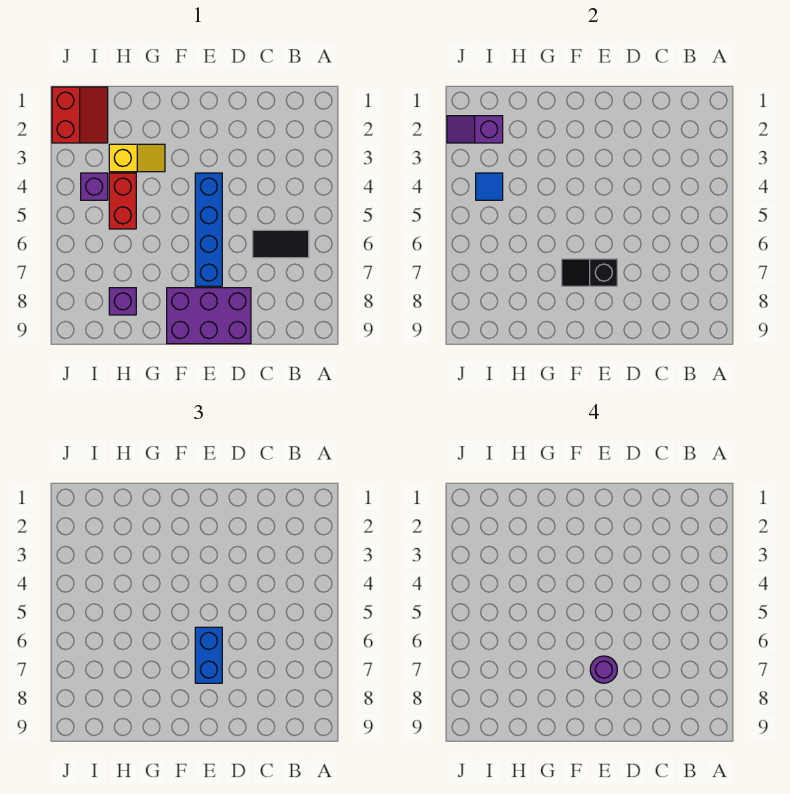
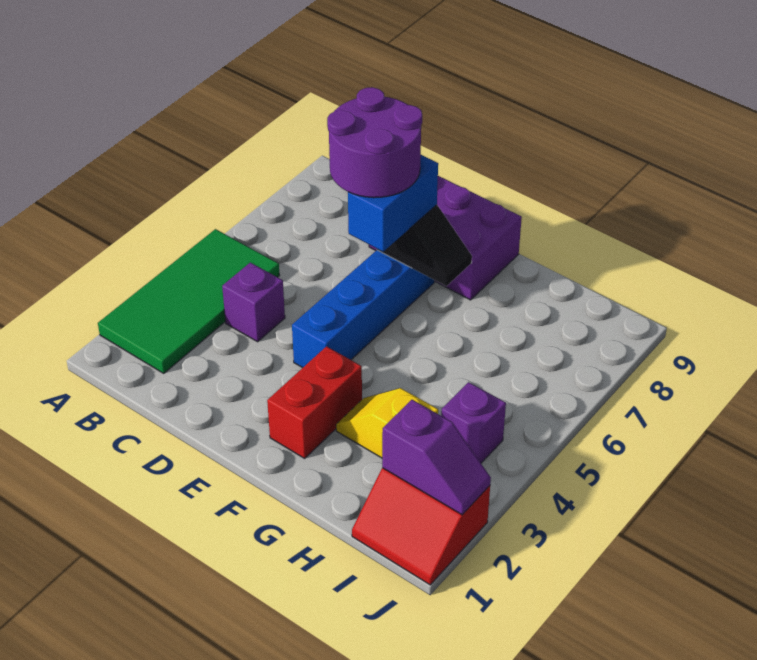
none -> green tile A2:B5 level 1
black tile B6:C6 level 1 -> none
purple round brick E7 level 4 -> purple round brick D6:E7 level 4
red brick H4:H5 level 1 -> red brick F2:F3 level 1
purple brick H8 level 1 -> purple brick C4 level 1
red slope I1:J2 level 1 top J -> red slope I1:J2 level 1 top 2
blue tile I4 level 2 -> none

